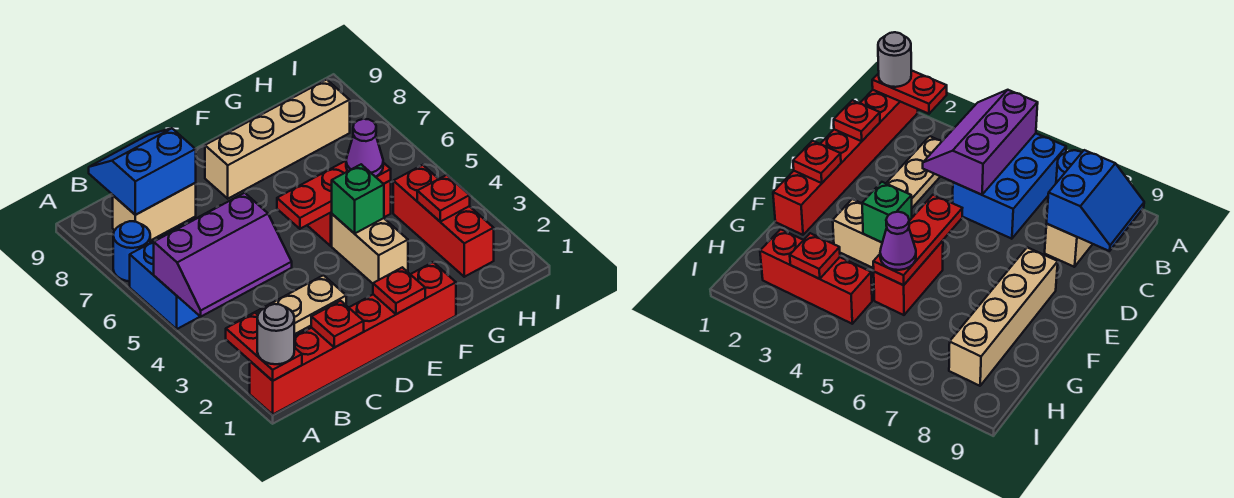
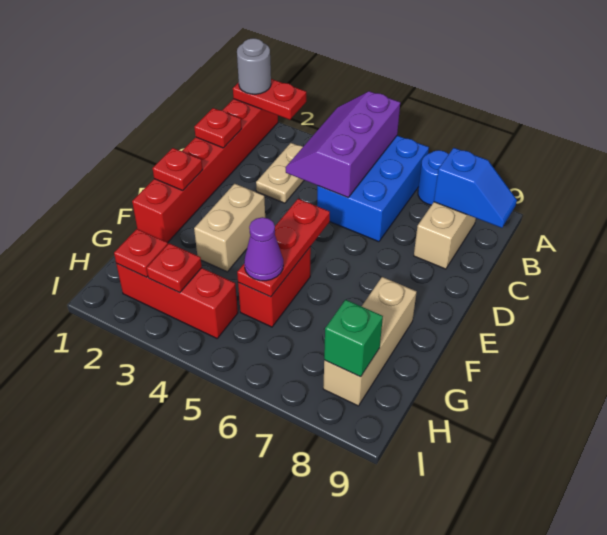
tan plate B3:D3 level 1 -> tan plate B3:C3 level 1
blue slope B8:C9 level 2 top 8 -> blue slope B8:B9 level 2 top 8
tan brick E8:H8 level 1 -> tan brick F8:H8 level 1
tan brick F3:F4 level 1 -> tan brick E3:F3 level 1
green brick F4 level 2 -> green brick H8 level 2
none -> red plate H2 level 2

